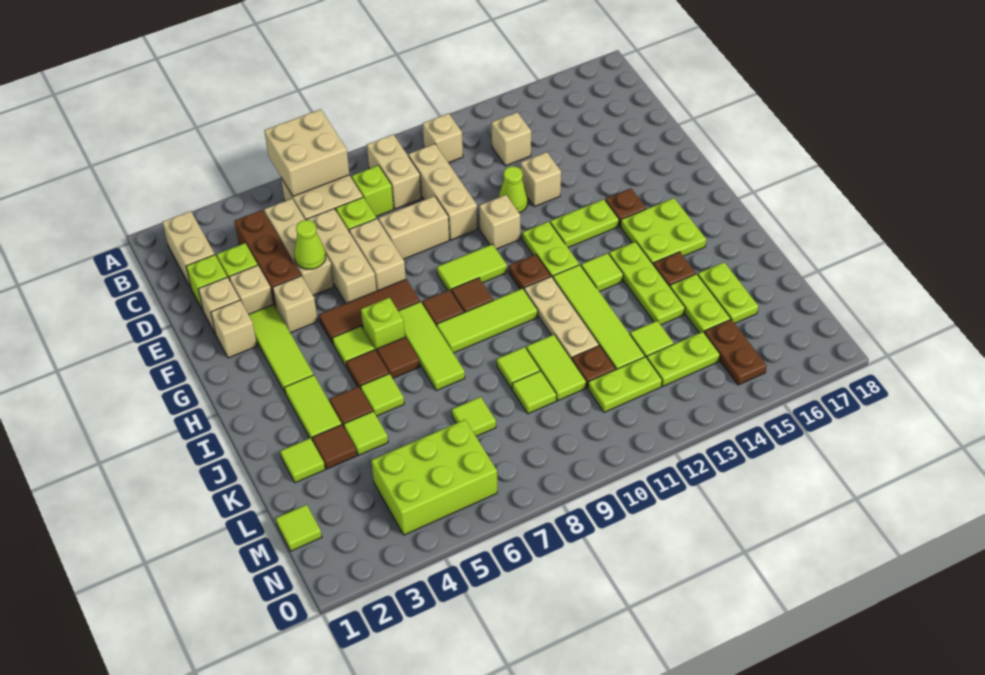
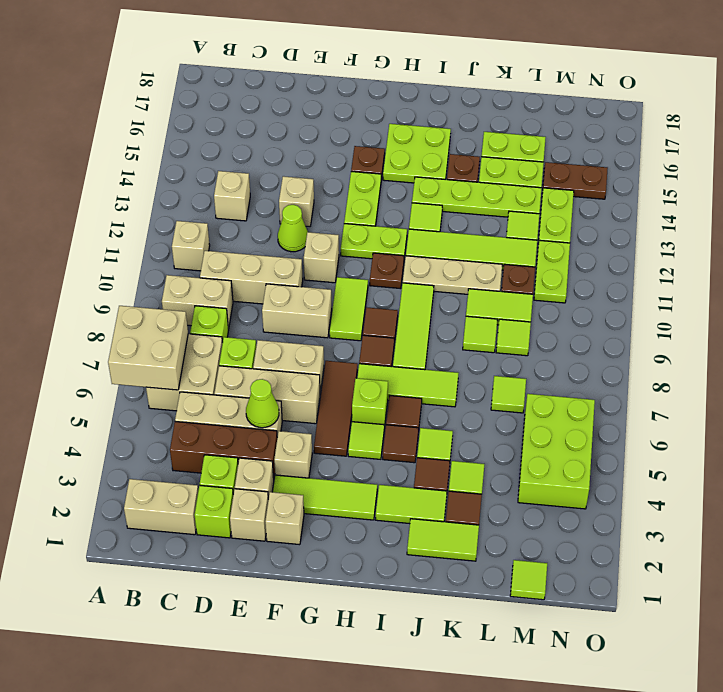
tan brick E8:E9 level 1 -> tan brick E9:F9 level 1
lime plate I14:K14 level 1 -> lime plate I14:L14 level 1
lime tile K2 level 1 -> lime tile J2:K2 level 1

